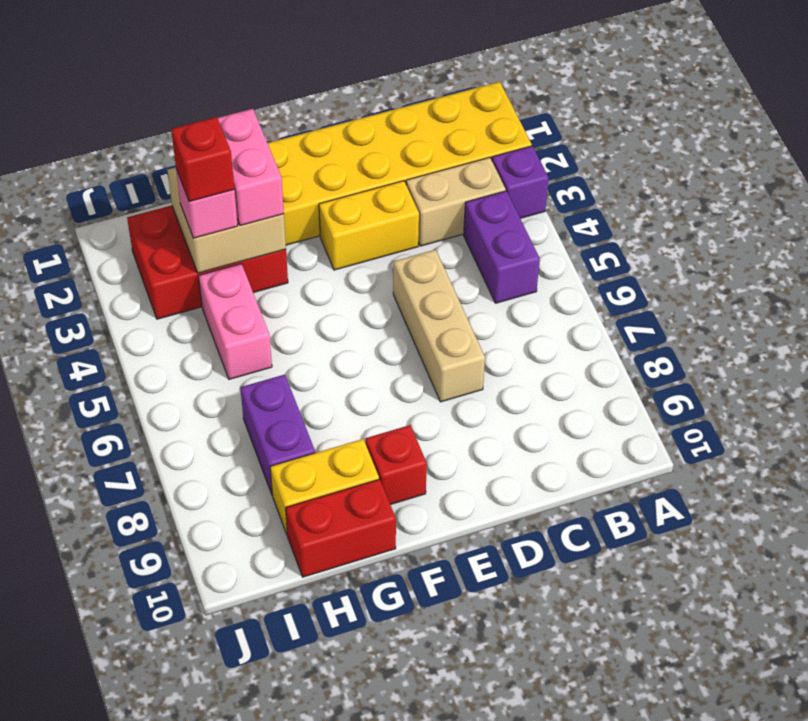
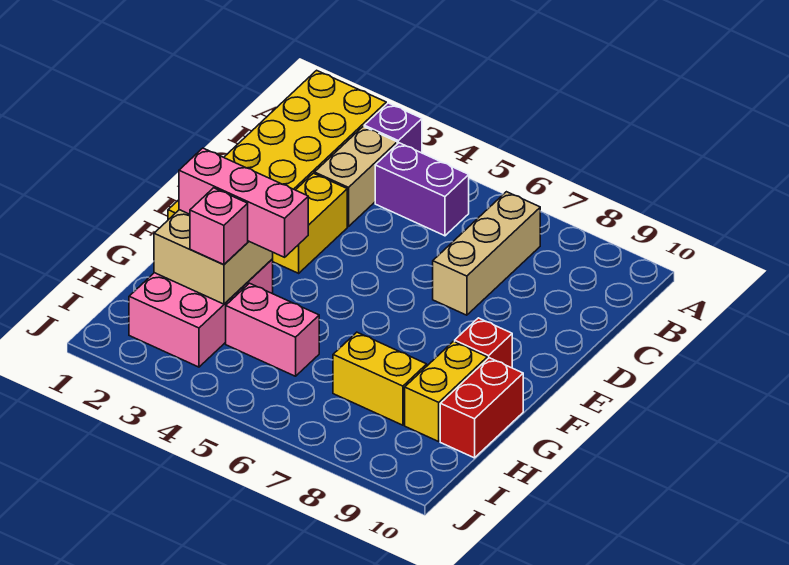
tan brick D5:D7 level 1 -> tan brick B7:D7 level 1
red brick G2:I3 level 1 -> pink brick G2:I3 level 1
pink brick G2:G3 level 3 -> pink brick G2:G4 level 3
red brick H3 level 4 -> none
purple brick H7:H8 level 1 -> yellow brick H7:H8 level 1

